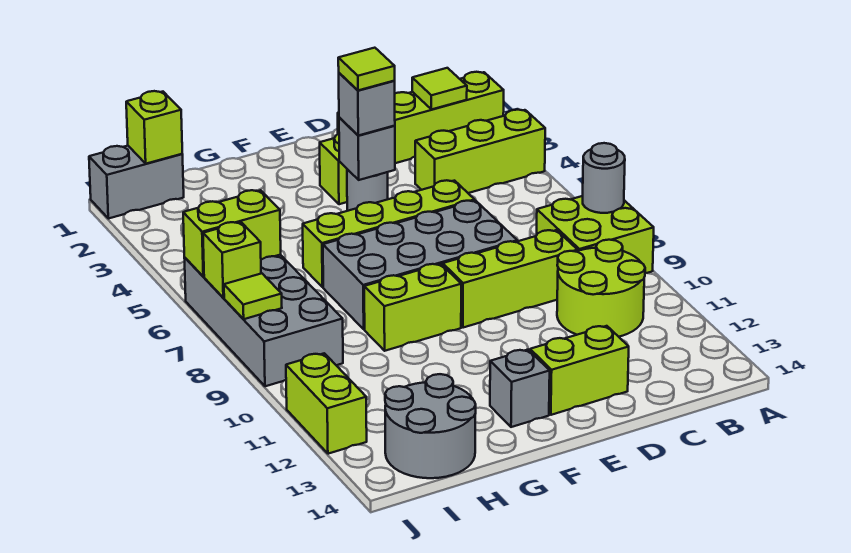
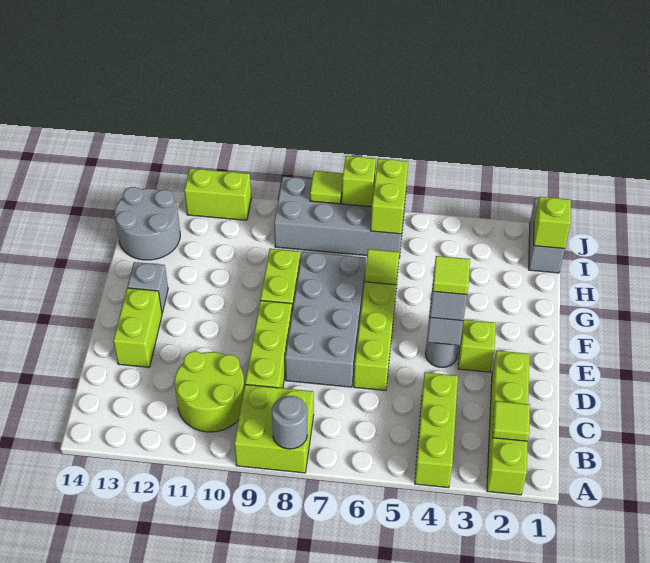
none -> lime tile G6 level 2

